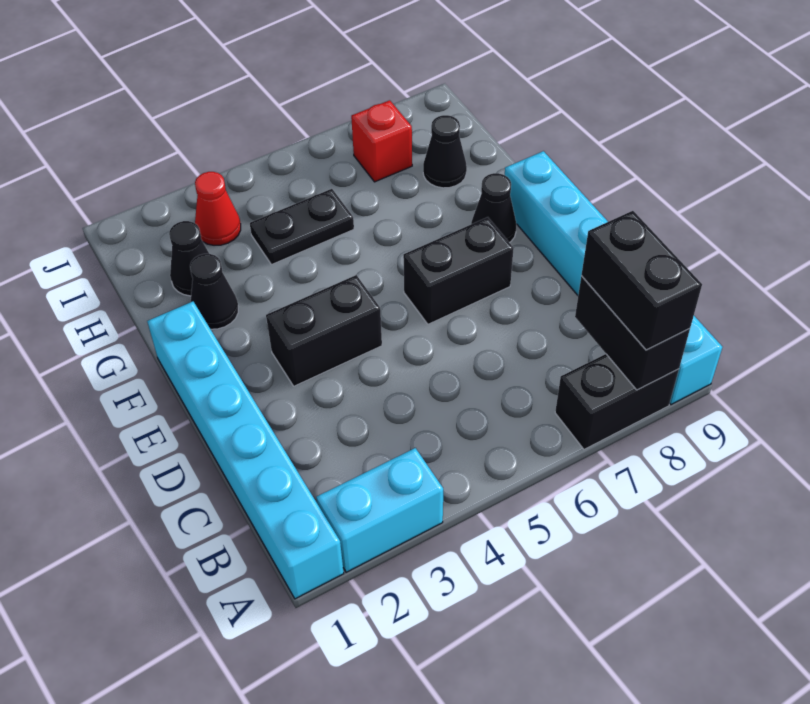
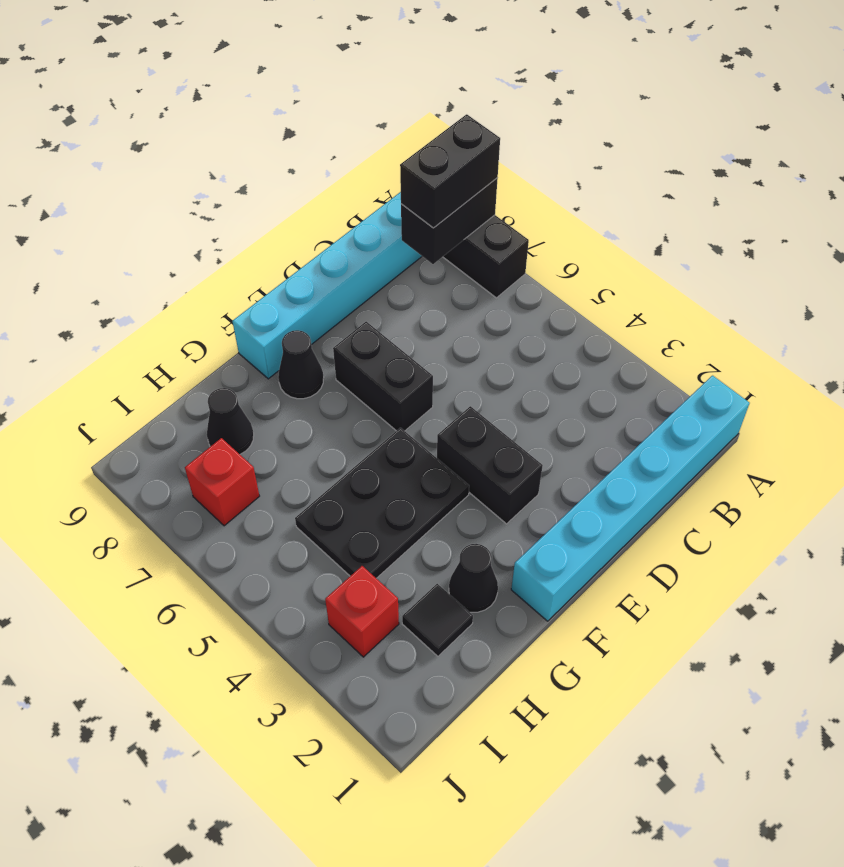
cyan brick A2:A3 level 1 -> none
black cone H2 level 1 -> black tile H2 level 1
black plate H4:H5 level 1 -> black plate F4:H5 level 1
red cone I3 level 1 -> red brick I3 level 1

